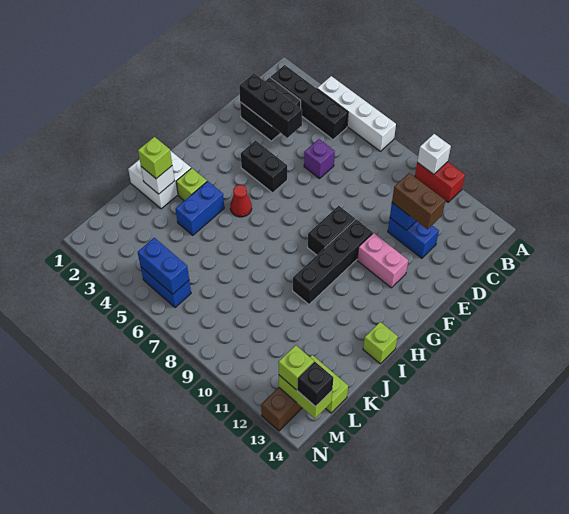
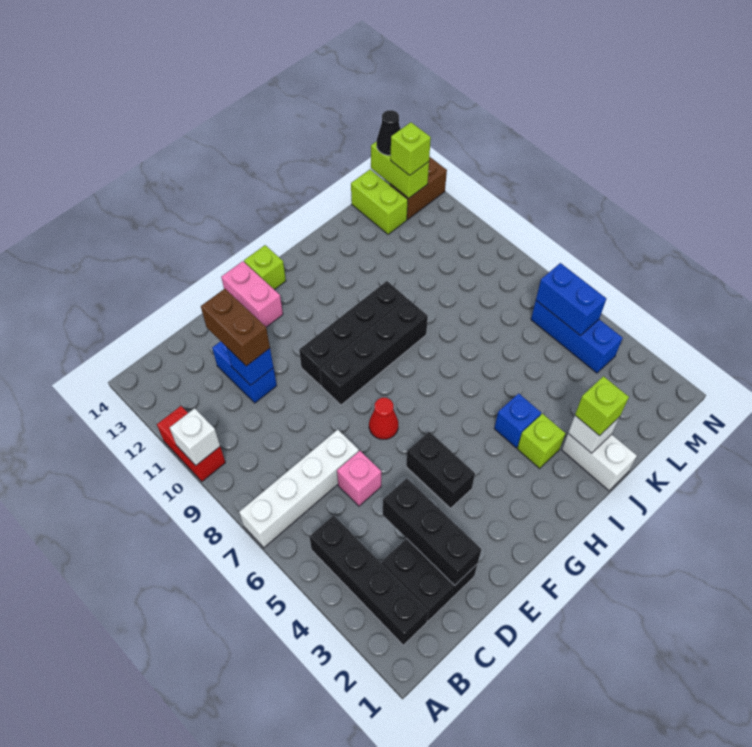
white brick A4:A7 level 1 -> white brick A7:D7 level 1
purple brick D6 level 1 -> pink brick D6 level 1
black brick F9:G9 level 1 -> black brick F9:I9 level 1
pink brick F11:F12 level 1 -> pink brick F13:F14 level 1
red cone H5 level 1 -> red cone F7 level 1
white brick I1:J2 level 1 -> white brick J1:J2 level 1
blue brick I4:J4 level 1 -> blue brick I4 level 1
lime brick I14 level 1 -> lime brick G14 level 1
blue brick M5:M6 level 1 -> blue brick M4:M6 level 1
black brick M14 level 3 -> black cone M14 level 3

